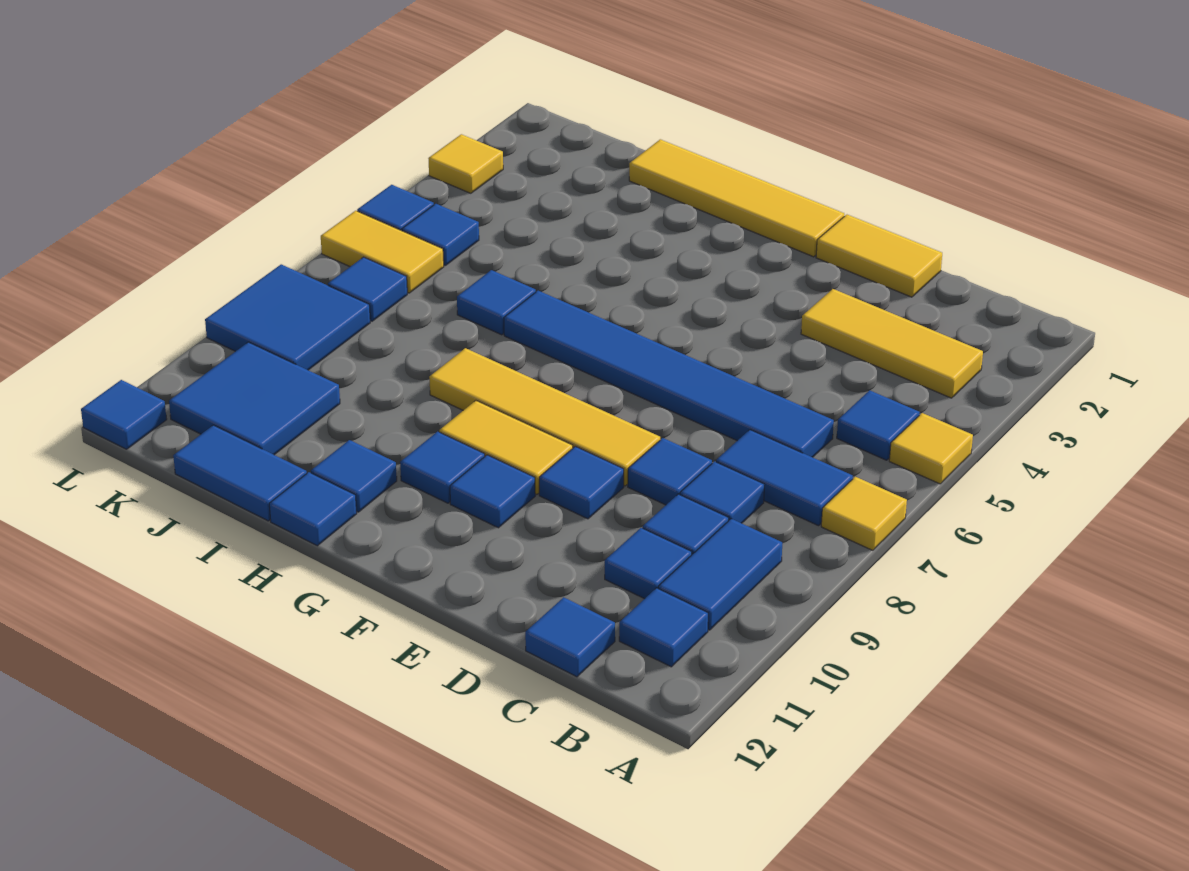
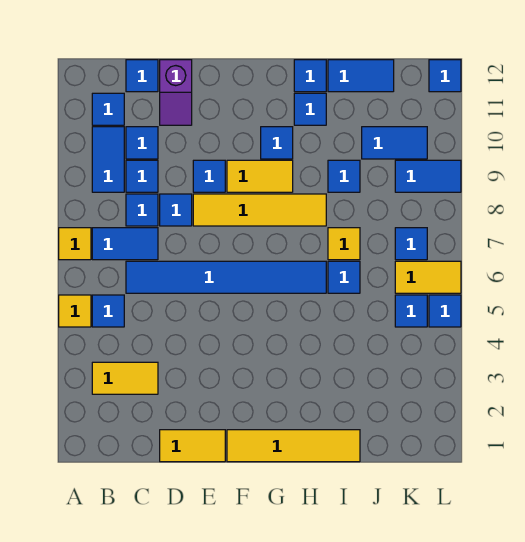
yellow tile B3:D3 level 1 -> yellow tile B3:C3 level 1
none -> purple slope D11:D12 level 1 top 12
blue tile F10 level 1 -> blue tile I9 level 1
blue tile J10:K11 level 1 -> blue tile J10:K10 level 1
blue tile K8:L9 level 1 -> blue tile K9:L9 level 1
yellow tile L3 level 1 -> yellow tile I7 level 1

